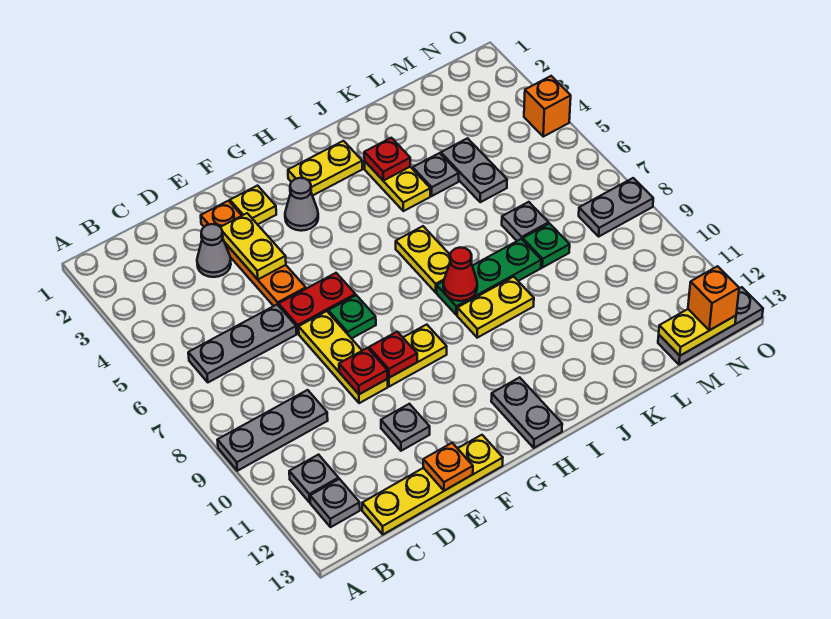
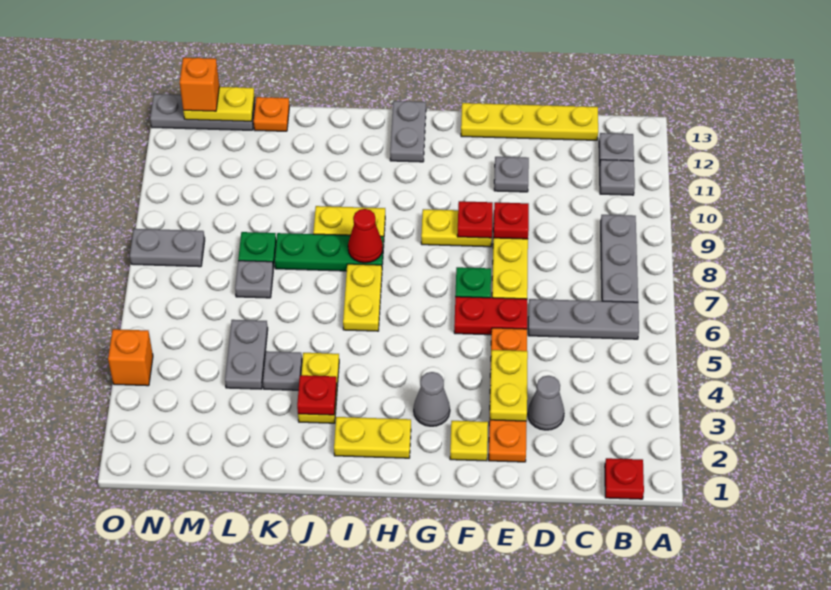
grey plate A9:C9 level 1 -> grey plate B7:B9 level 1
none -> red plate B1 level 1
orange plate E13 level 2 -> orange plate L13 level 1

